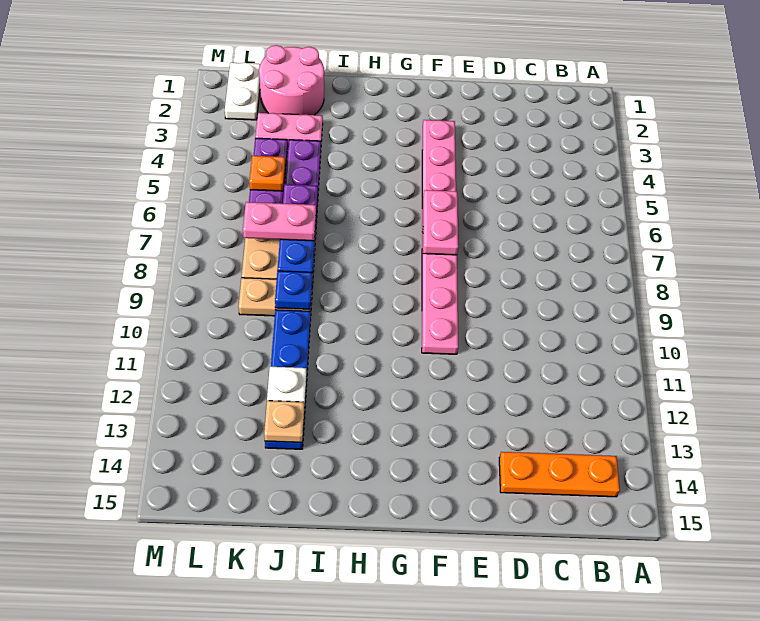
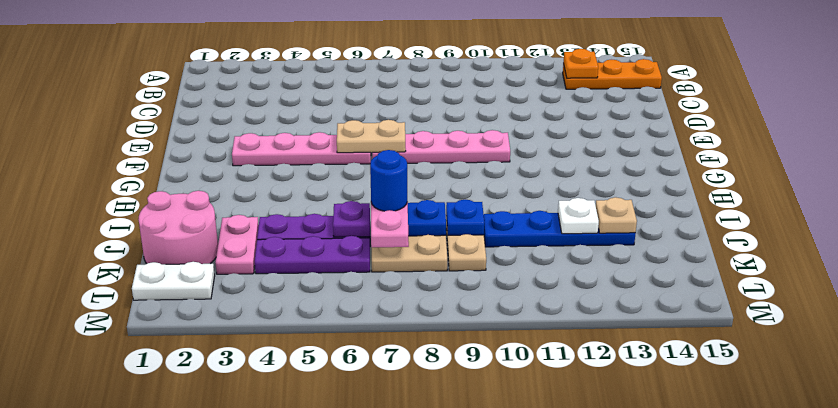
orange plate B14:D14 level 1 -> orange plate B13:B15 level 1
pink plate F6:F7 level 2 -> tan plate F6:F7 level 2
none -> blue round brick J7 level 4
orange plate K5 level 2 -> orange plate B13 level 2

